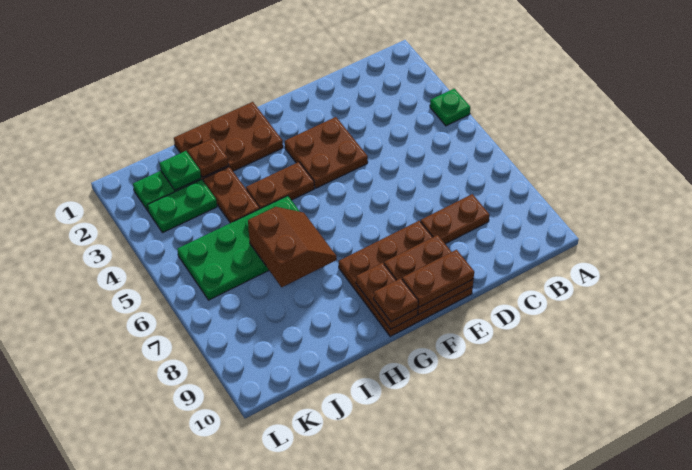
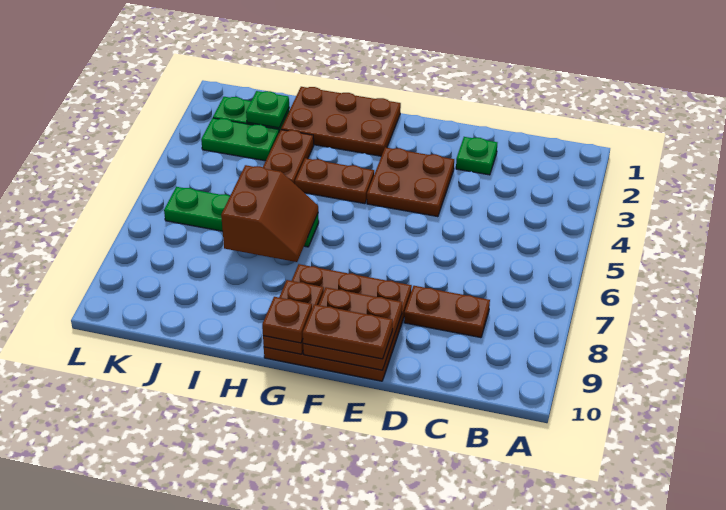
green plate A4 level 1 -> green plate D2 level 1
green plate H5:K6 level 1 -> green plate H6:K6 level 1
brown plate I2 level 2 -> none

